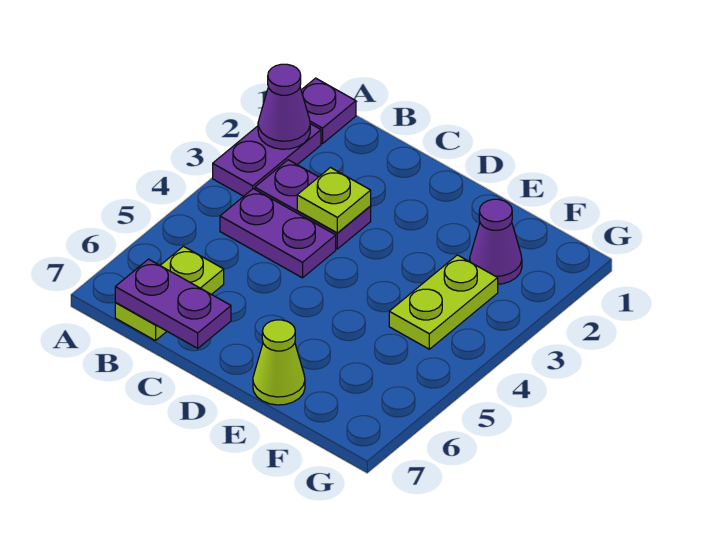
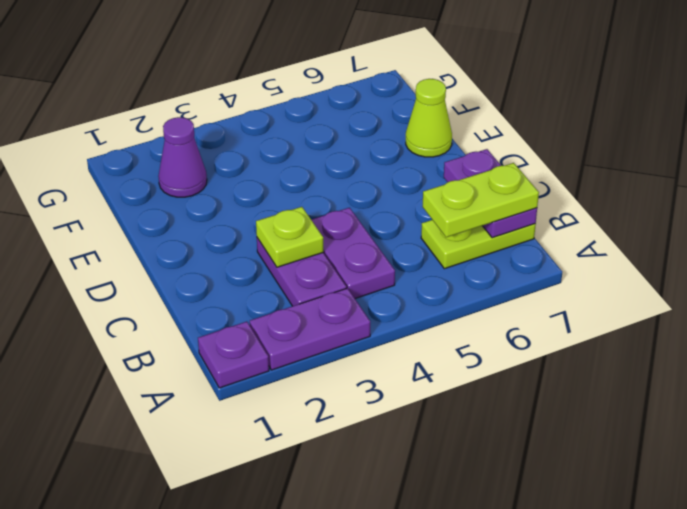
purple cone A2 level 2 -> none
lime plate F3:F4 level 1 -> lime plate B6:B7 level 3

